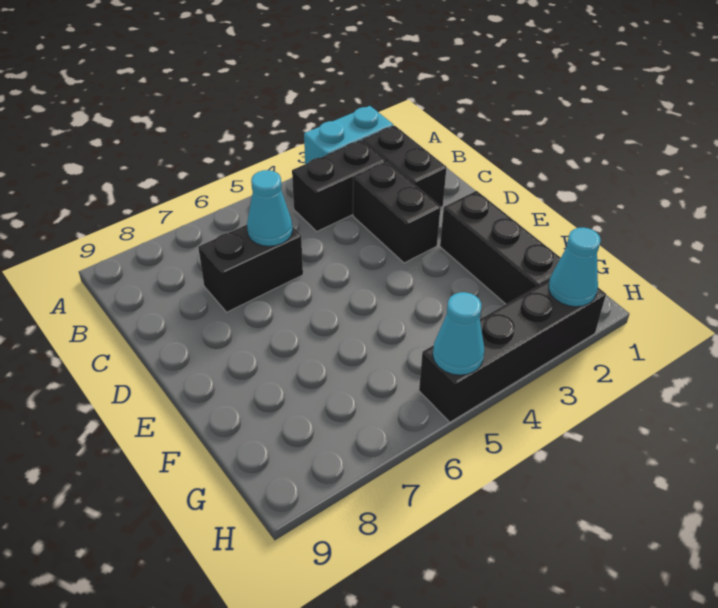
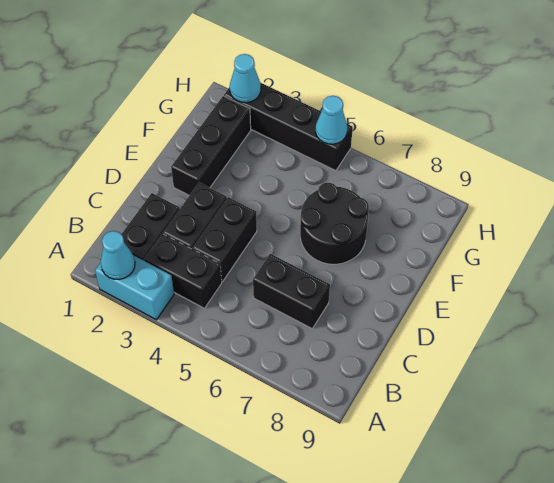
none -> black brick C4:D4 level 1
cyan cone C6 level 2 -> cyan cone A2 level 2
none -> black round brick E6:F7 level 1

